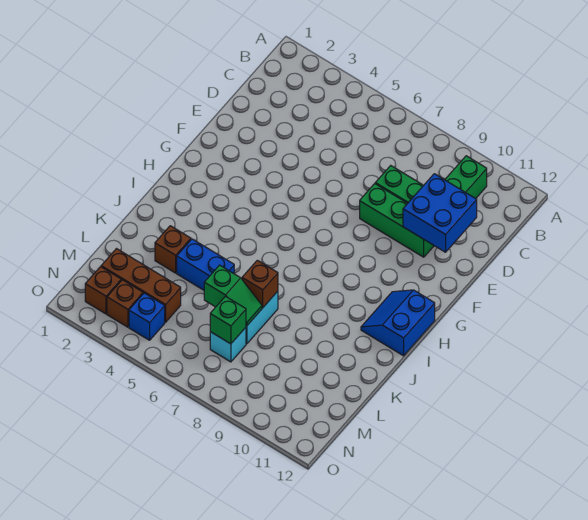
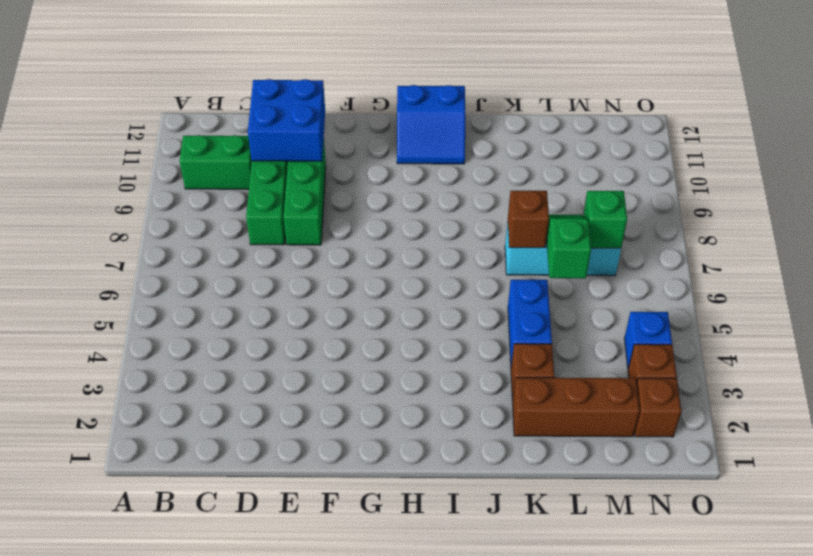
brown brick M2:M4 level 1 -> brown brick K2:M2 level 1

